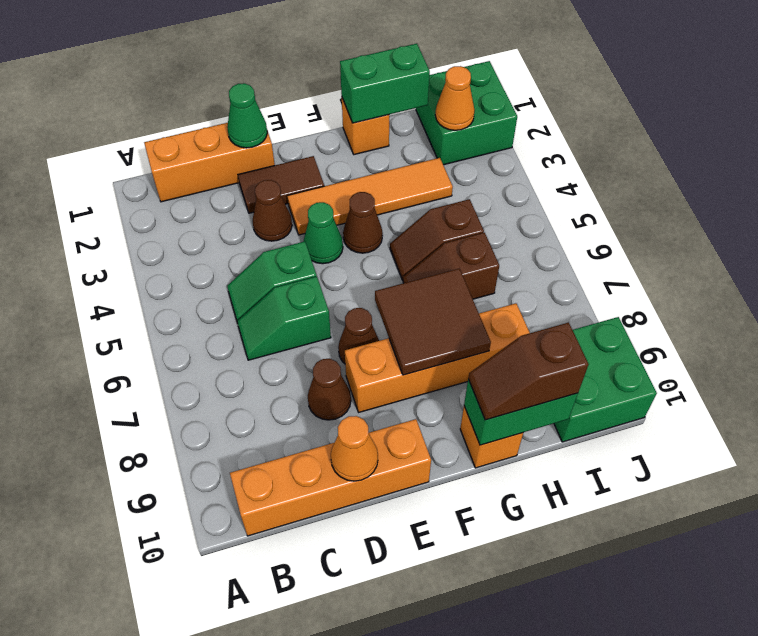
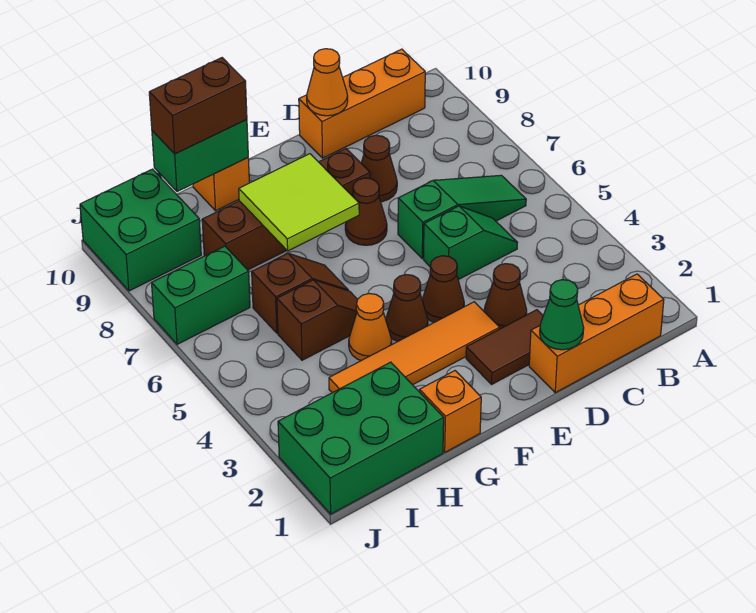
orange brick B10:E10 level 1 -> orange brick B10:D10 level 1
green slope C6:D6 level 1 top D -> green slope B6:D6 level 1 top D
green cone E4 level 1 -> brown cone E4 level 1
orange brick E8:H8 level 1 -> brown brick E8:H8 level 1
brown tile F7:G8 level 2 -> lime tile F7:G8 level 2
green brick G1:H1 level 2 -> green brick I7:J7 level 1
brown slope G10:H10 level 3 top H -> brown brick G10:H10 level 3
green brick I1:J2 level 1 -> green brick H1:J2 level 1
orange cone I2 level 2 -> orange cone G4 level 1

